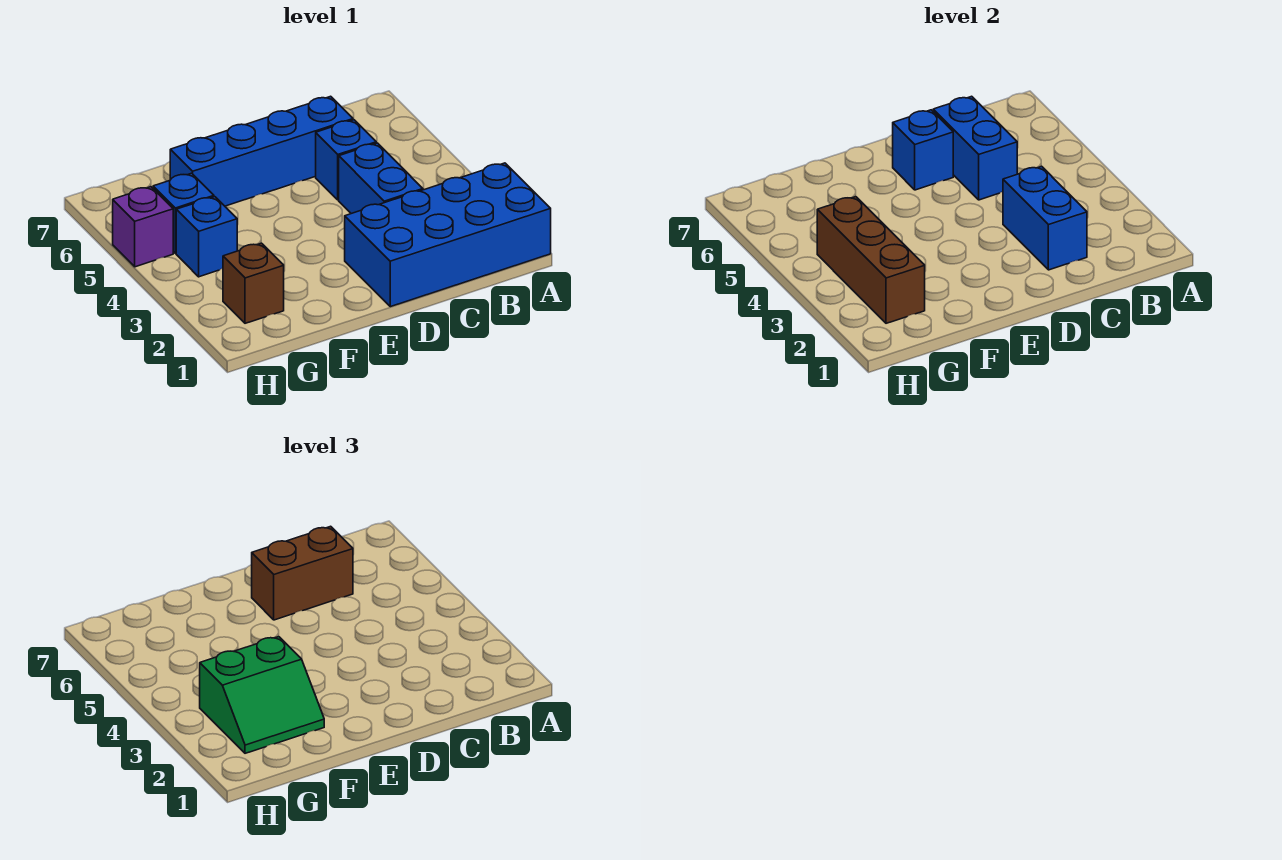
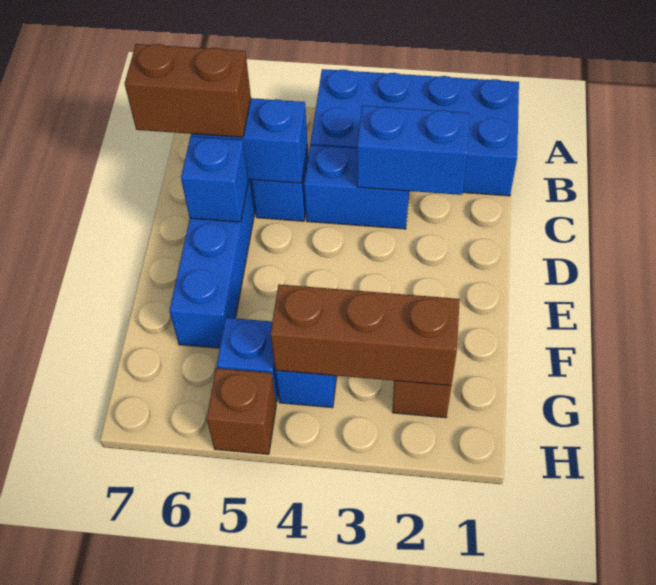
blue brick A1:D2 level 1 -> blue brick A1:B4 level 1
brown brick C6:D6 level 3 -> brown brick C6:C7 level 3
green slope F2:G3 level 3 top 3 -> none
purple brick H5 level 1 -> brown brick H5 level 1

